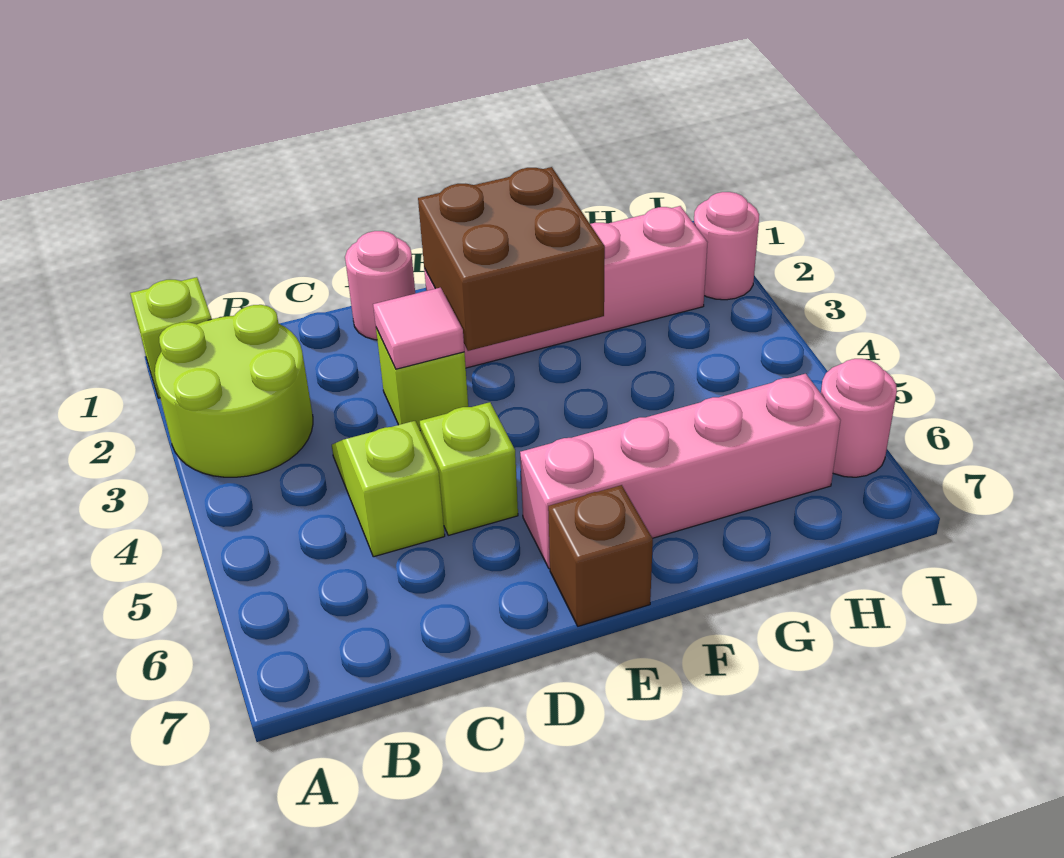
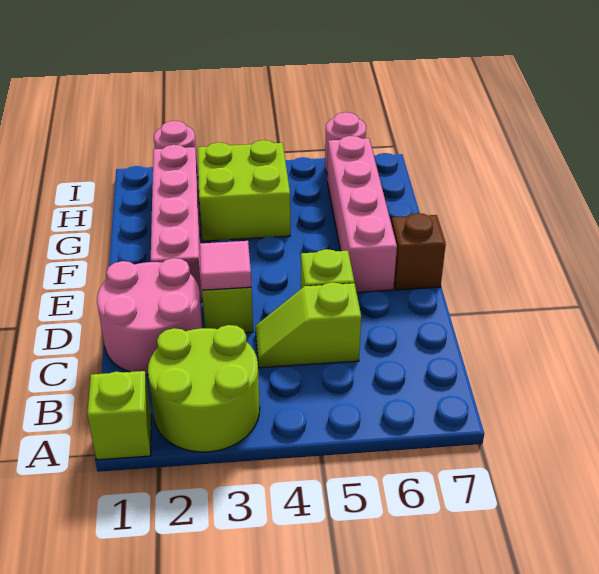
pink round brick D1 level 1 -> pink round brick C1:D2 level 1
brown brick E2:F3 level 2 -> none
none -> lime brick G3:H4 level 1

